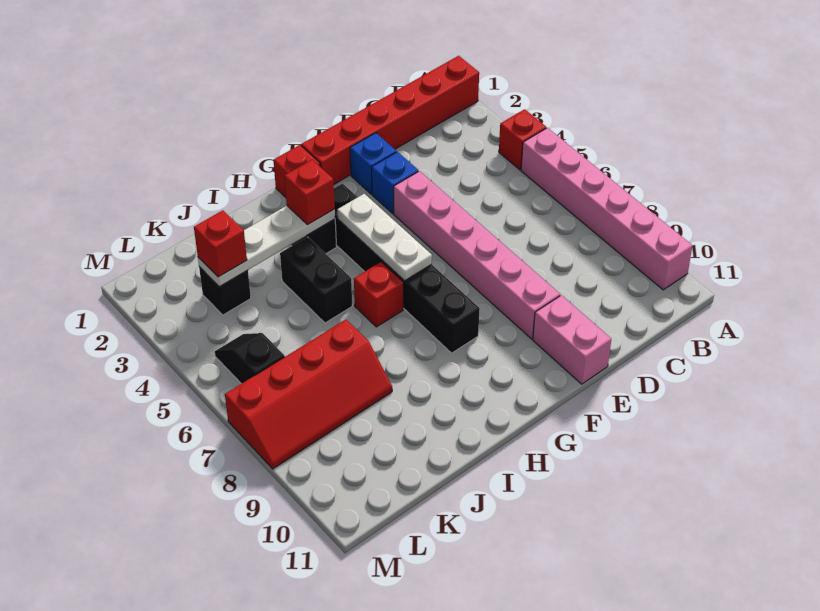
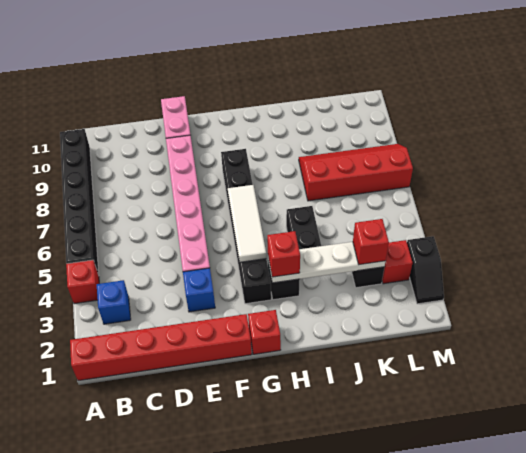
pink brick A5:A10 level 1 -> black brick A5:A10 level 1
blue brick E2 level 1 -> blue brick B3 level 1
white plate G4:G6 level 2 -> white tile G4:G6 level 2
red brick H6 level 1 -> red brick L3 level 1
black slope L5:L6 level 1 top 6 -> black slope M2:M3 level 1 top 3

